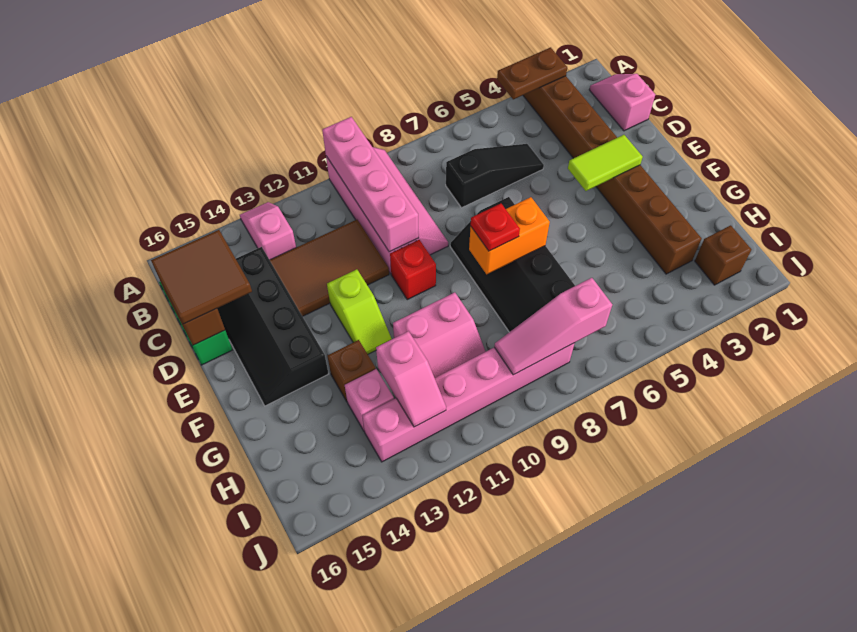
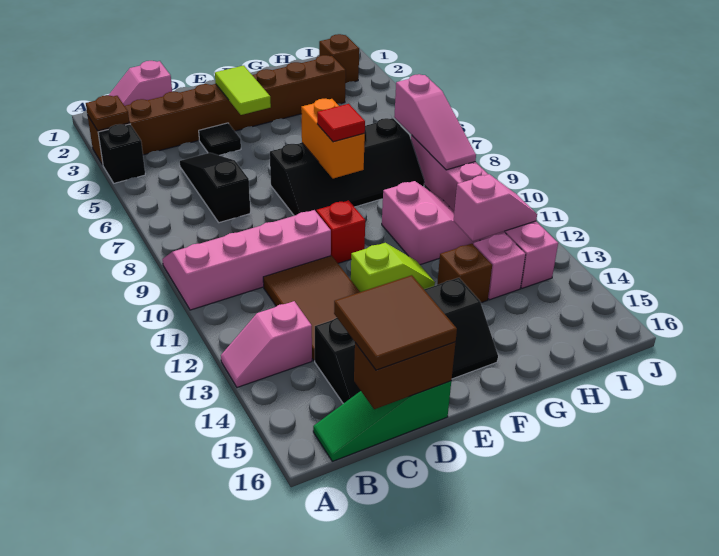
brown plate A3:A4 level 2 -> brown plate A3 level 2
none -> black brick A4 level 1
pink brick A10:D10 level 2 -> none
none -> black tile D4 level 1
red plate F8 level 3 -> red tile F8 level 3

